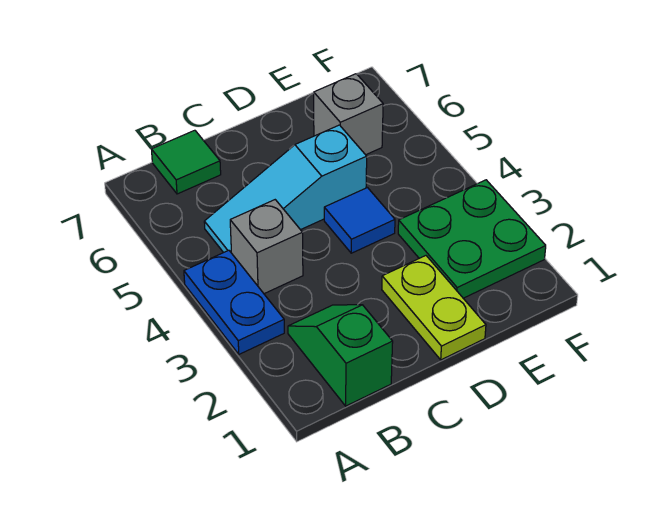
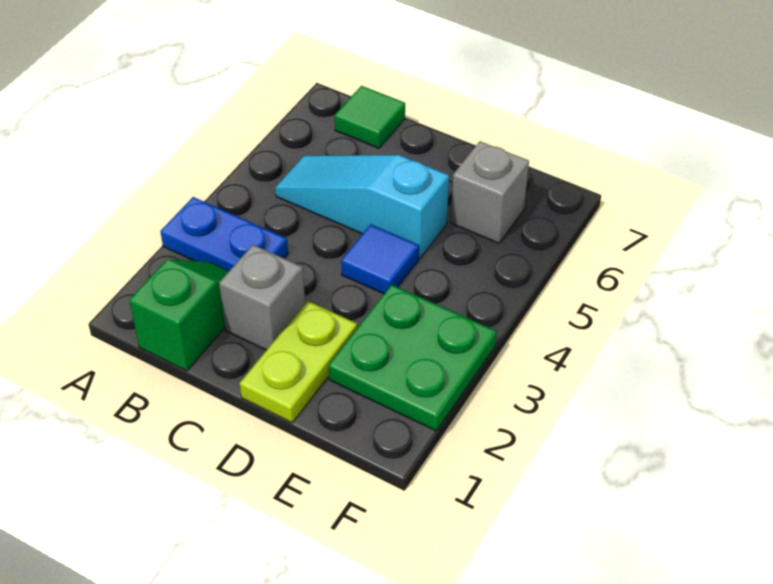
blue plate A3:A4 level 1 -> blue plate A3:B3 level 1
grey brick B4 level 1 -> grey brick C2 level 1

